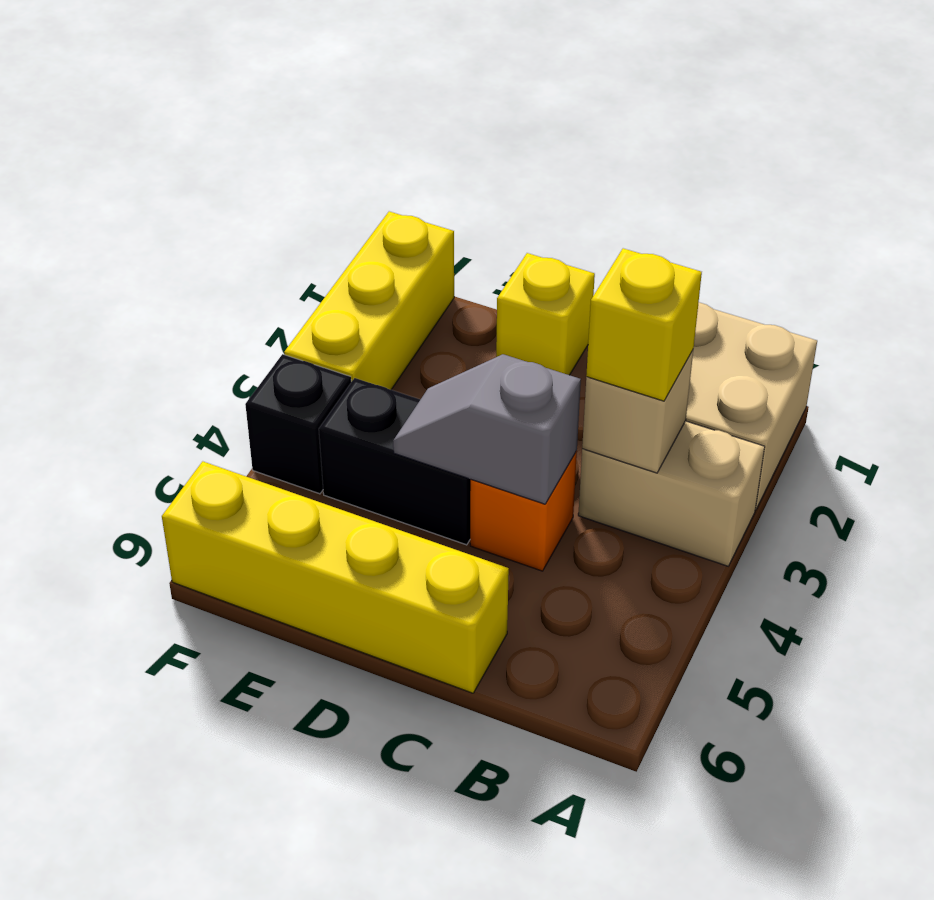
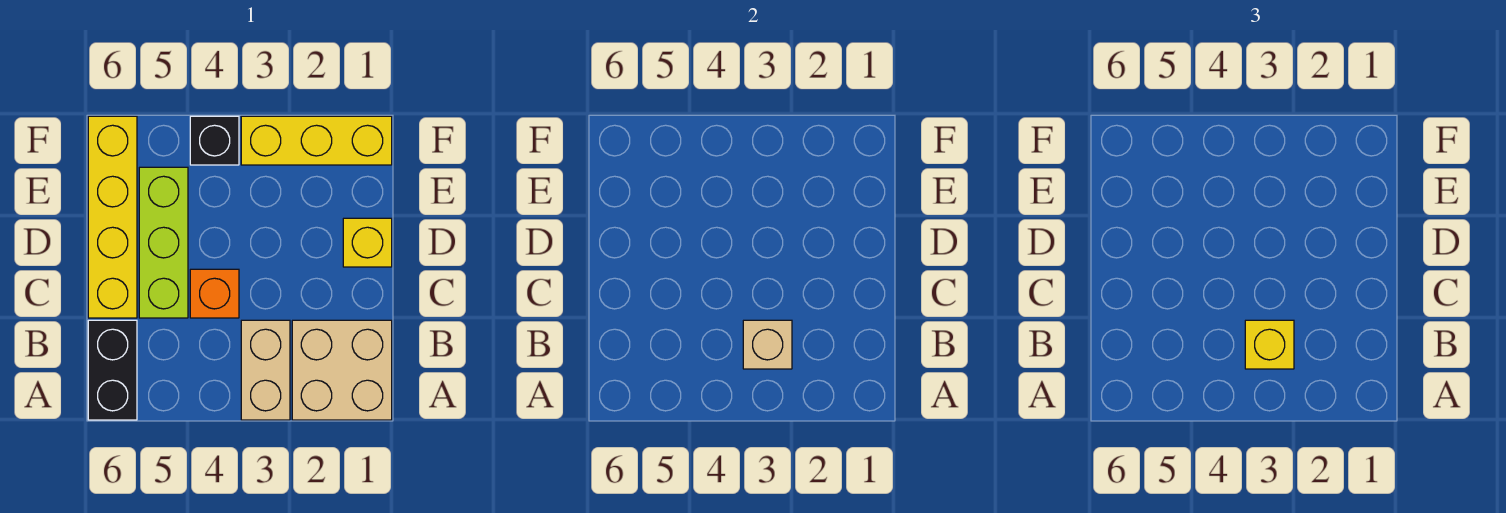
grey slope C4:D4 level 2 top C -> none
none -> lime brick C5:E5 level 1
black brick D4:E4 level 1 -> black brick A6:B6 level 1

